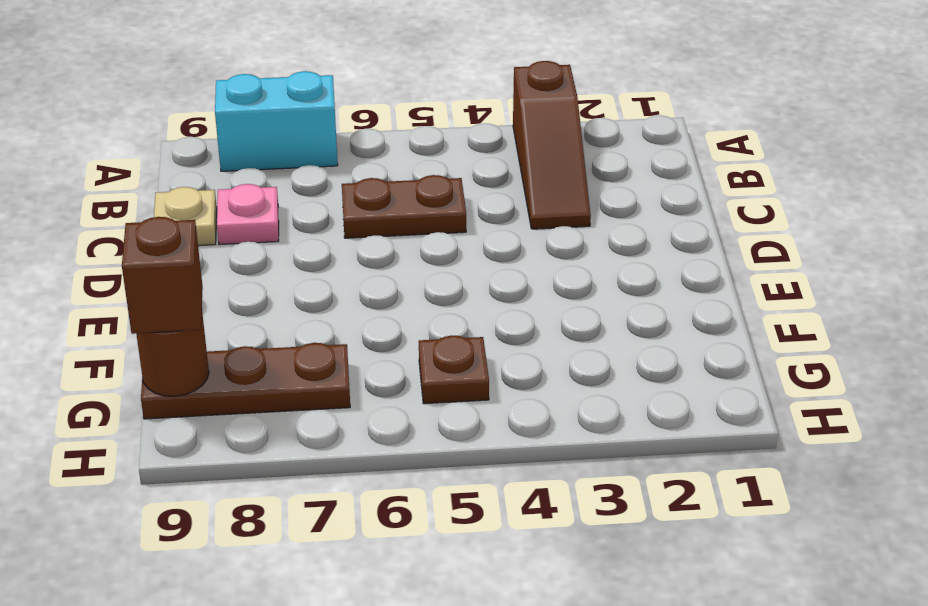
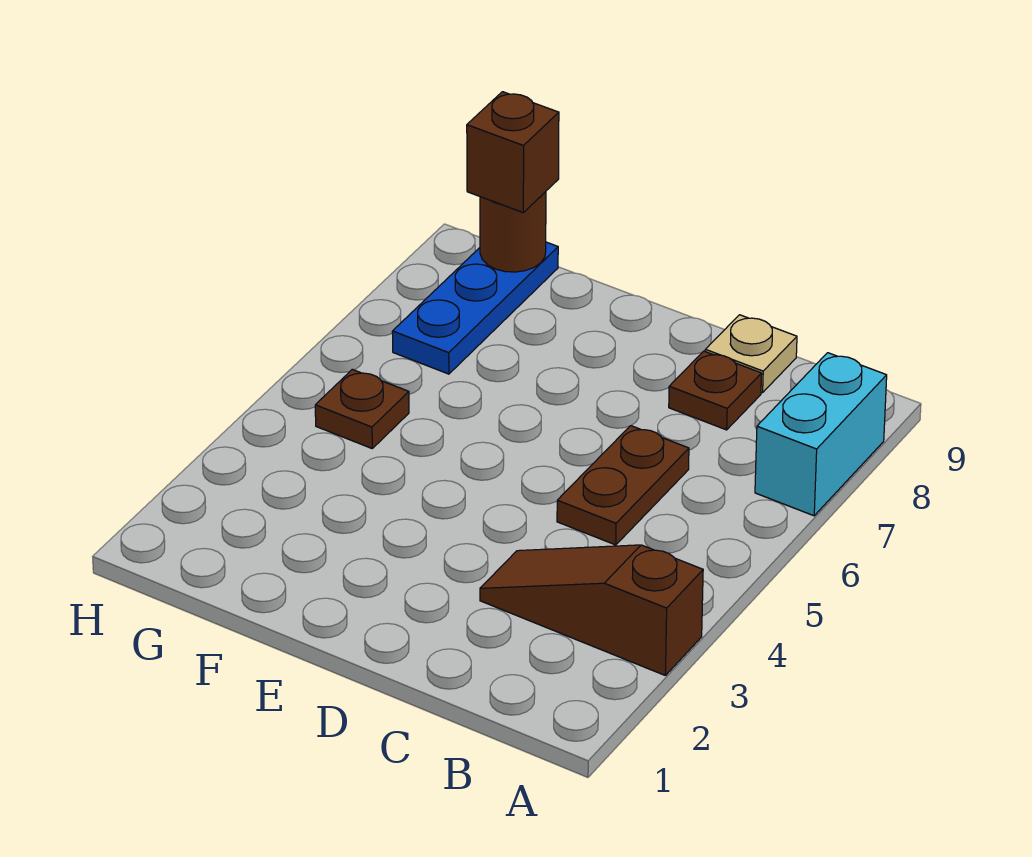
pink plate C8 level 1 -> brown plate C8 level 1
brown plate G7:G9 level 1 -> blue plate G7:G9 level 1

